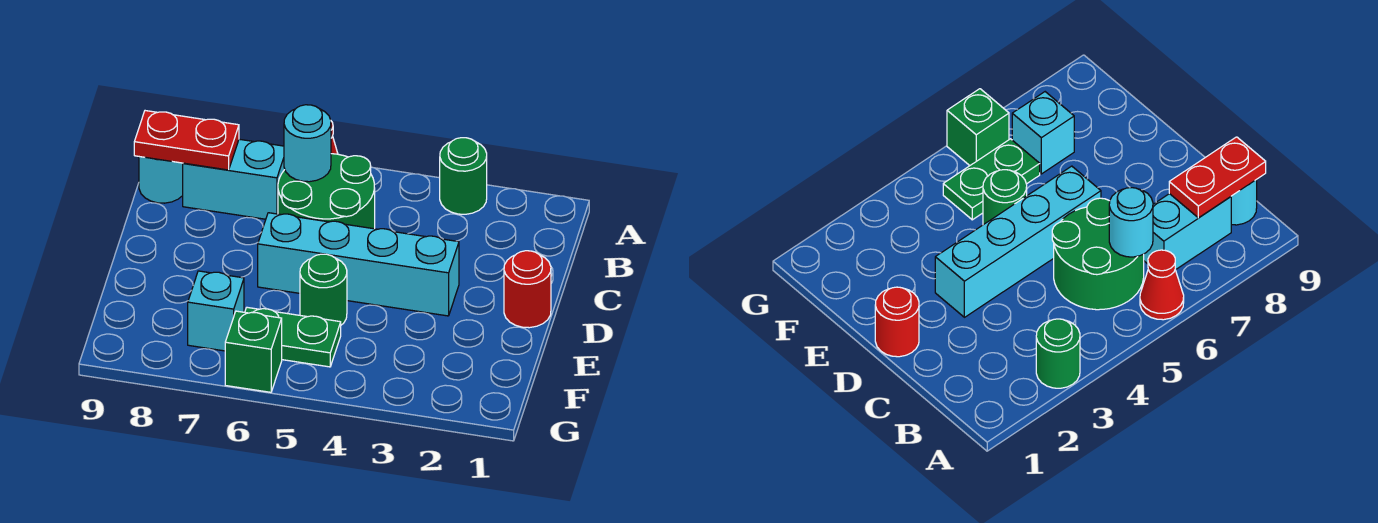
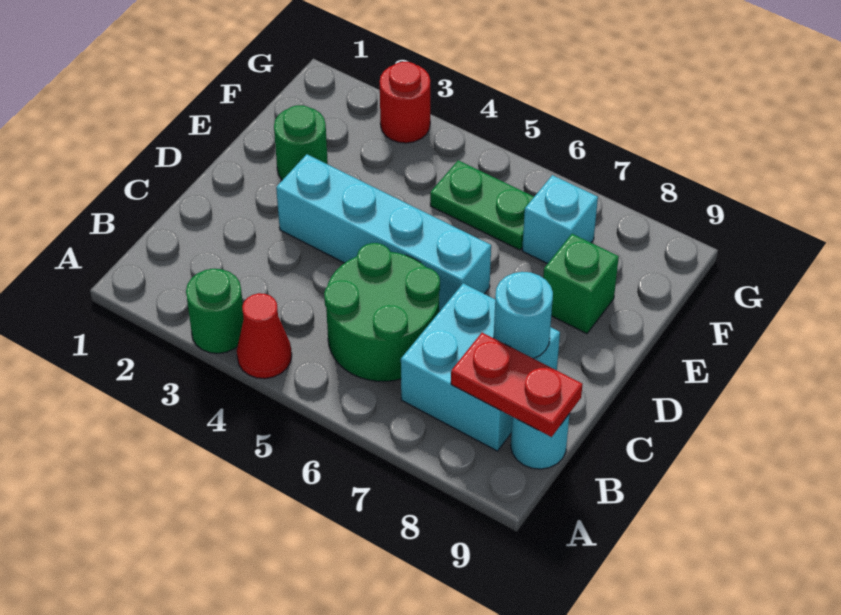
red cone A6 level 1 -> red cone A4 level 1
cyan round brick B6 level 2 -> cyan round brick C8 level 2
cyan brick B7:B8 level 1 -> cyan brick B7:C8 level 1
red round brick D1 level 1 -> red round brick G3 level 1
green round brick E5 level 1 -> green round brick E2 level 1
green brick G6 level 1 -> green brick E8 level 1

